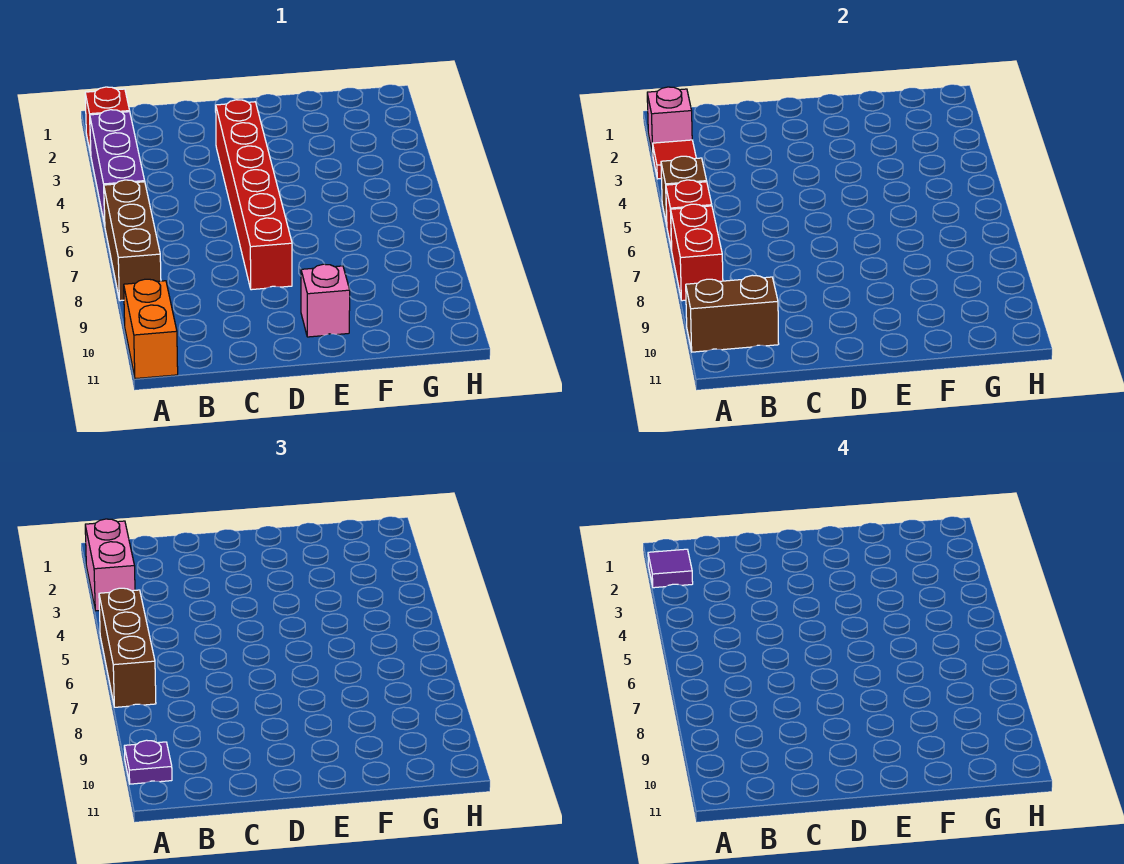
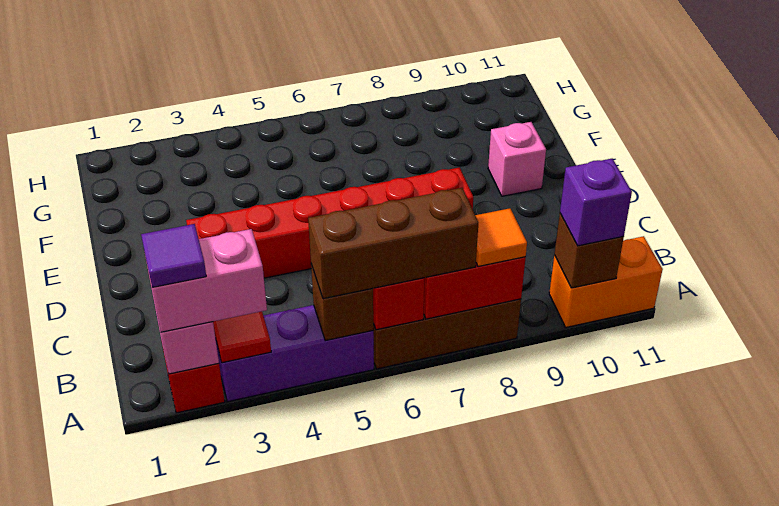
none -> orange tile A8 level 3
brown brick A10:B10 level 2 -> brown brick A10 level 2
purple plate A10 level 3 -> purple brick A10 level 3

